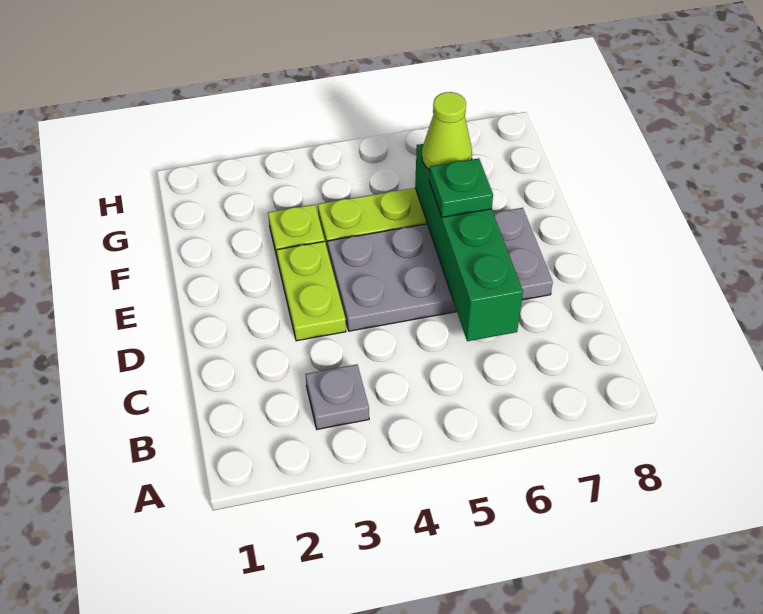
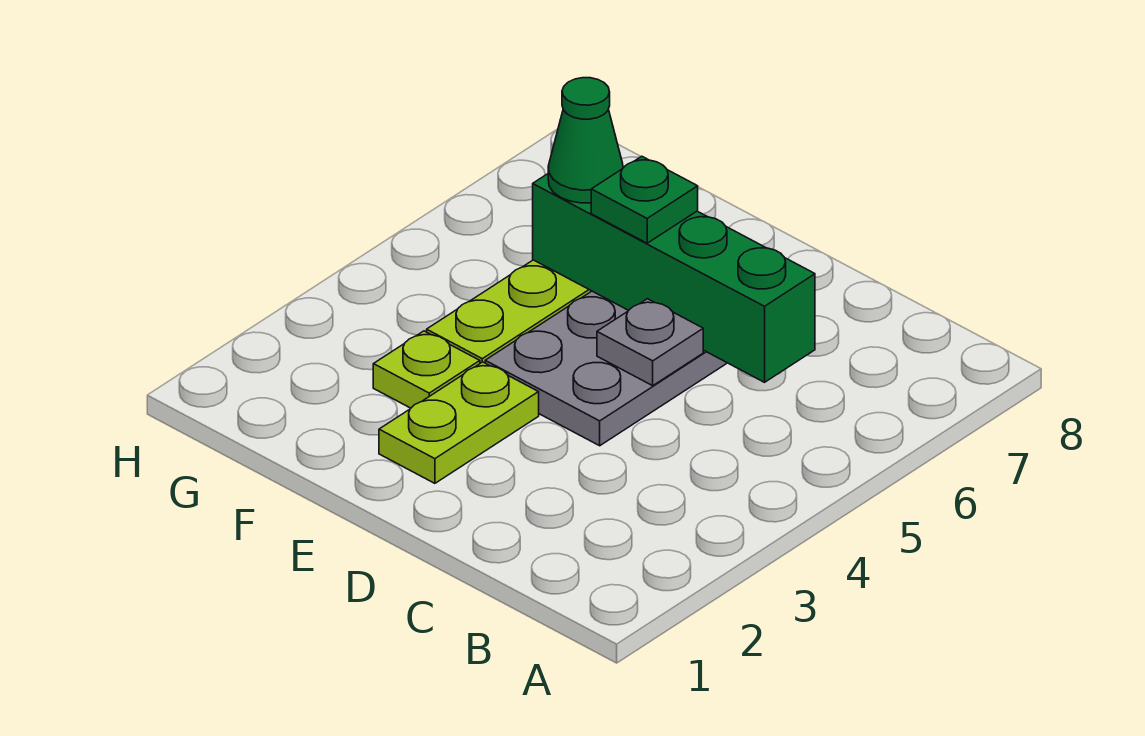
grey plate B3 level 1 -> grey plate D5 level 2
lime plate D3:E3 level 1 -> lime plate E2:E3 level 1
lime cone F6 level 3 -> green cone F6 level 3

